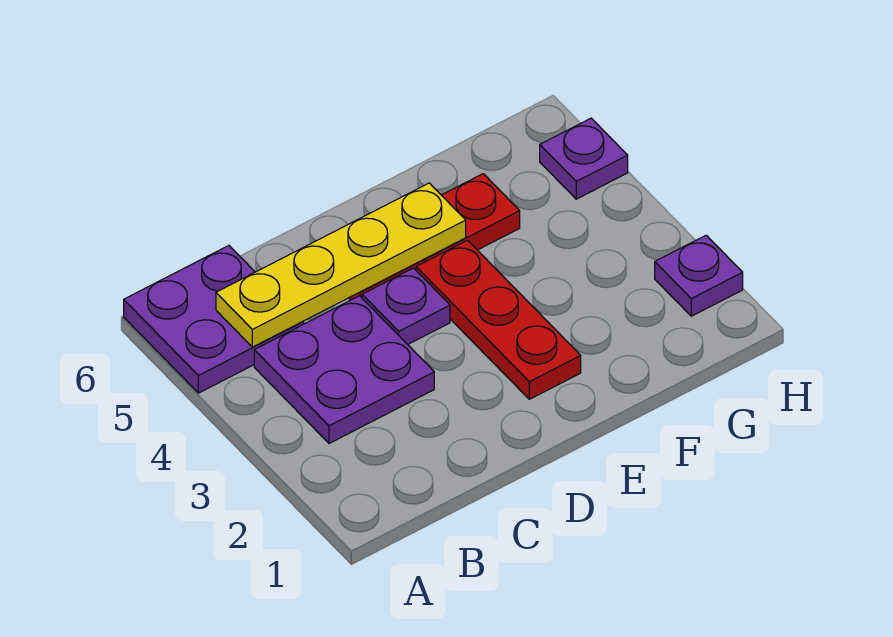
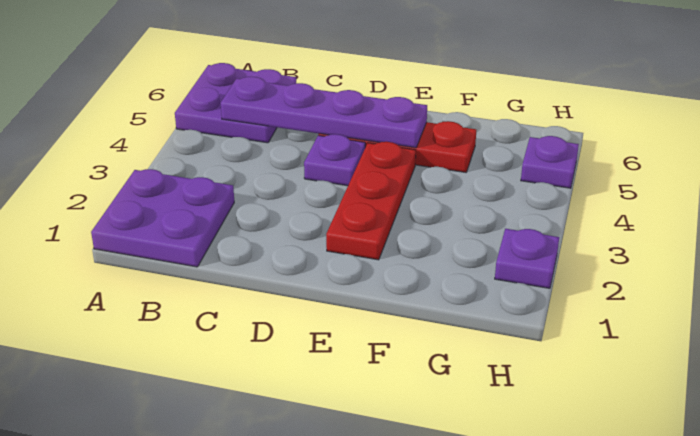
purple plate B3:C4 level 1 -> purple plate A1:B2 level 1
yellow plate B5:E5 level 2 -> purple plate B5:E5 level 2

